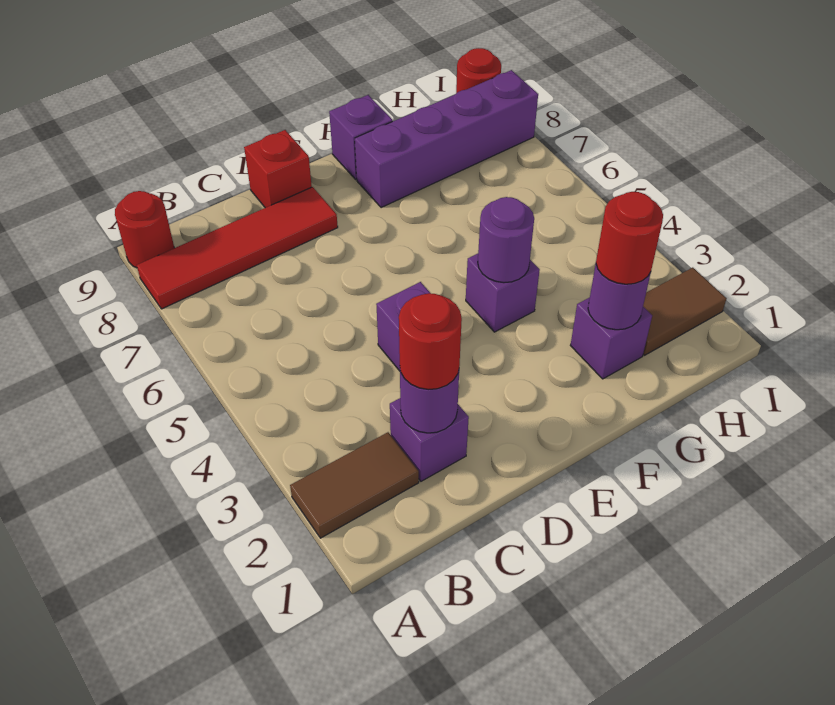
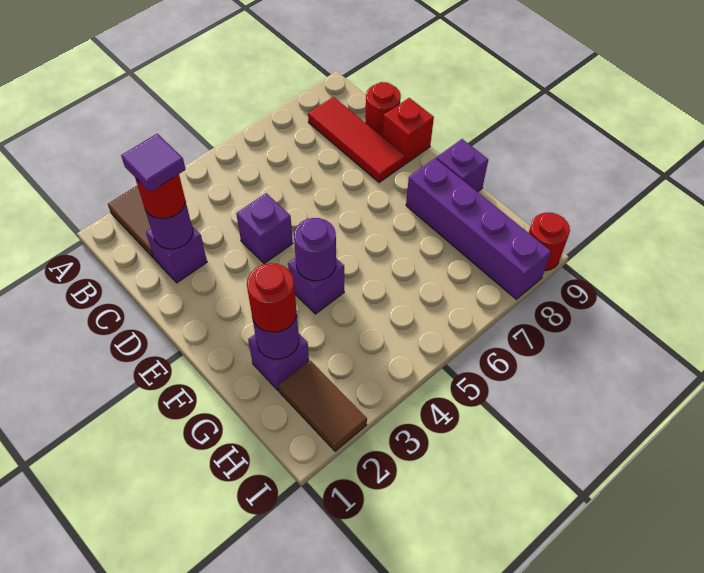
red tile A8:D8 level 1 -> red tile B8:D8 level 1
red round brick A9 level 1 -> red round brick C9 level 1
none -> purple tile C2 level 4

